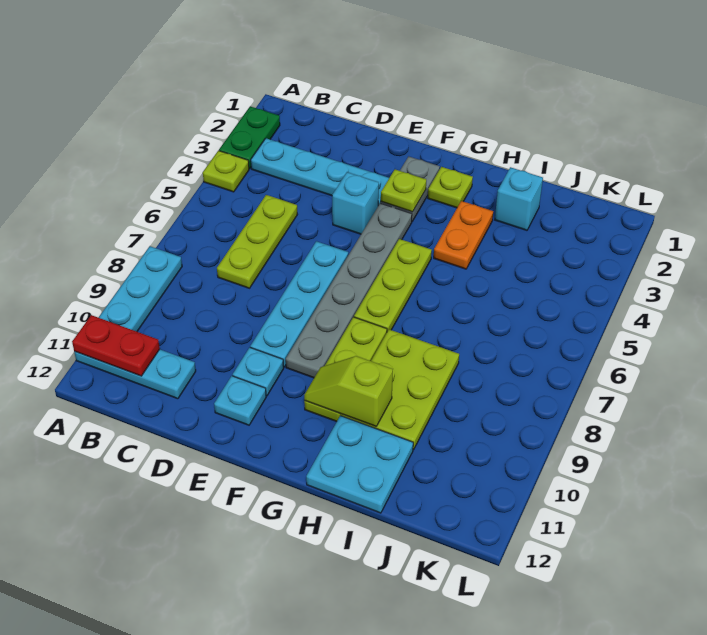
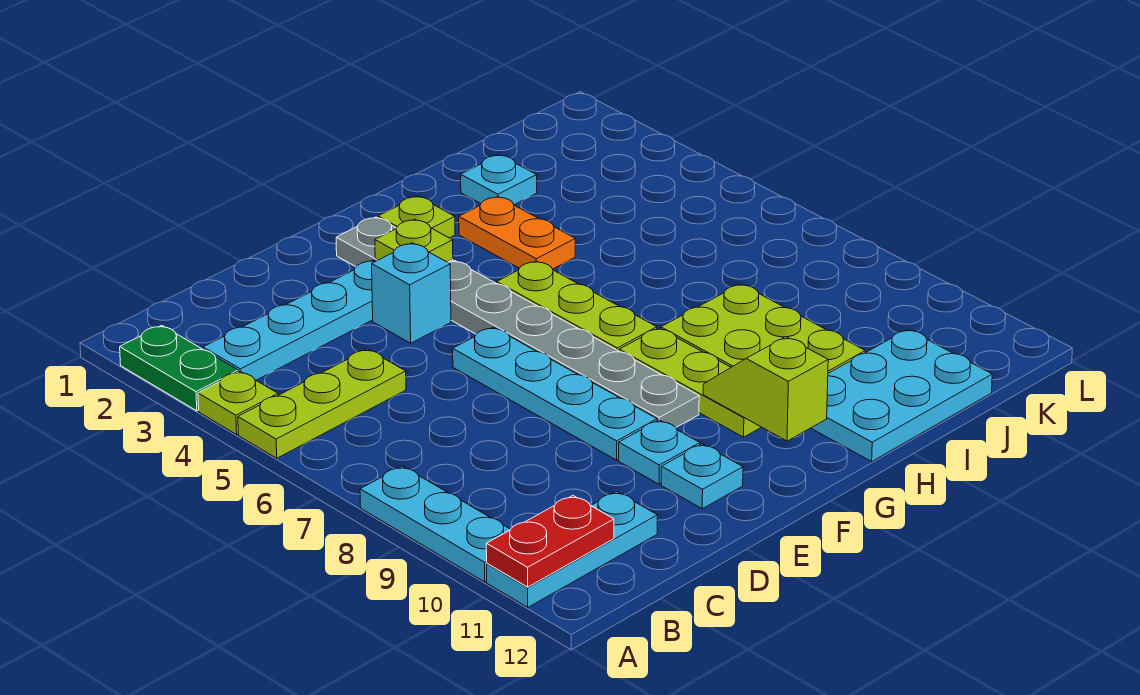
lime plate C5:C7 level 1 -> lime plate A5:C5 level 1
lime slope G10:H10 level 2 top H -> lime slope G10:G11 level 2 top 11
cyan plate H11:I12 level 1 -> cyan plate H11:J12 level 1
cyan brick I2 level 1 -> cyan plate I2 level 1

